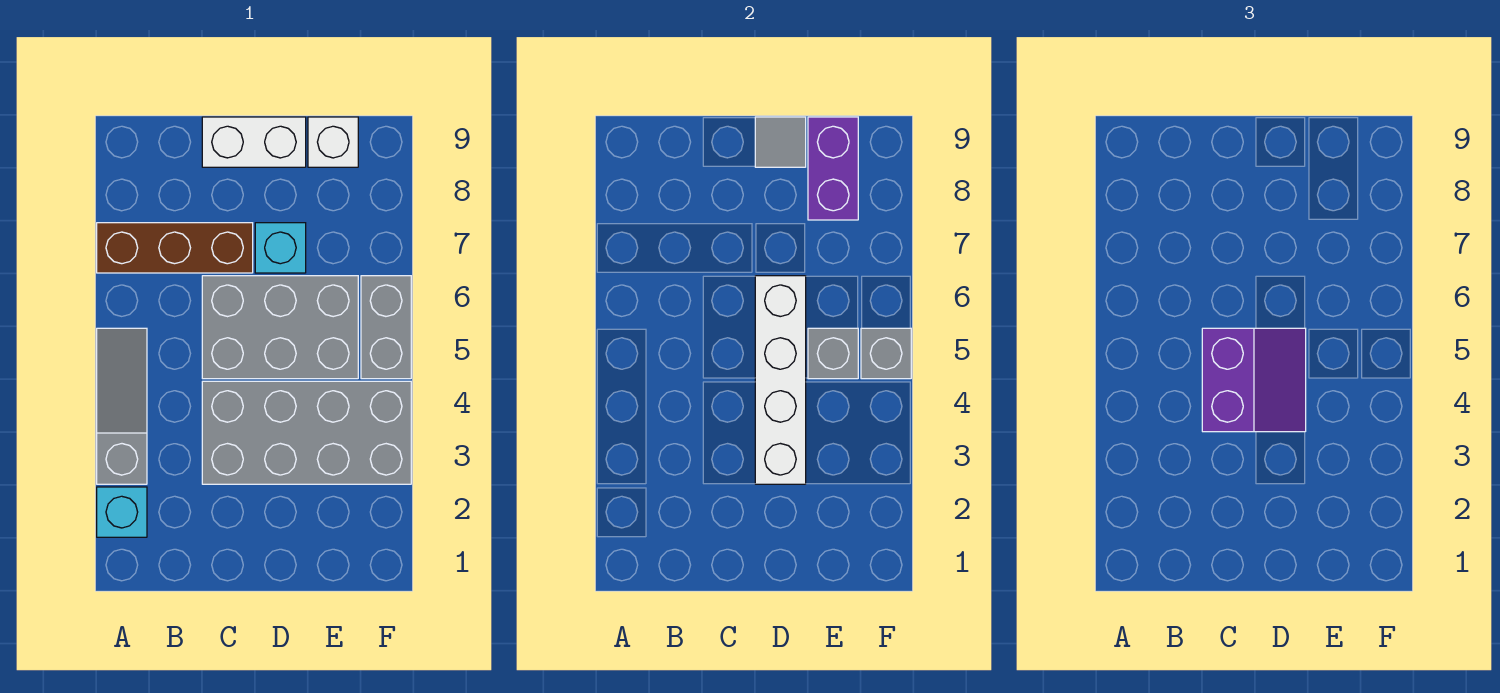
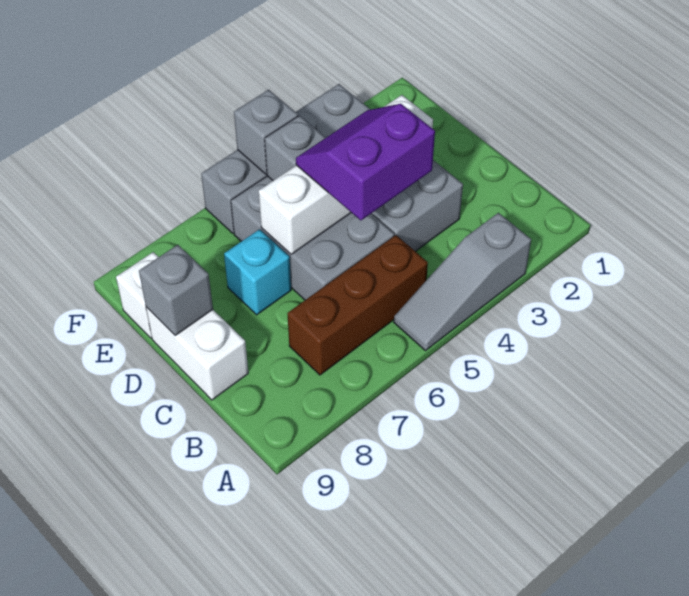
cyan brick A2 level 1 -> none
brown brick A7:C7 level 1 -> brown brick B5:B7 level 1
grey tile D9 level 2 -> grey brick D9 level 2
purple brick E8:E9 level 2 -> none

